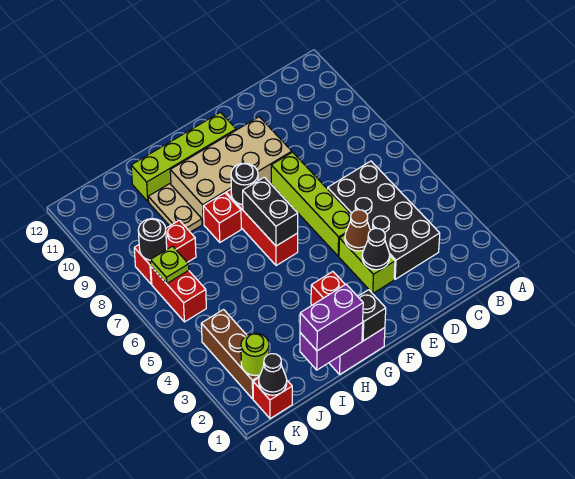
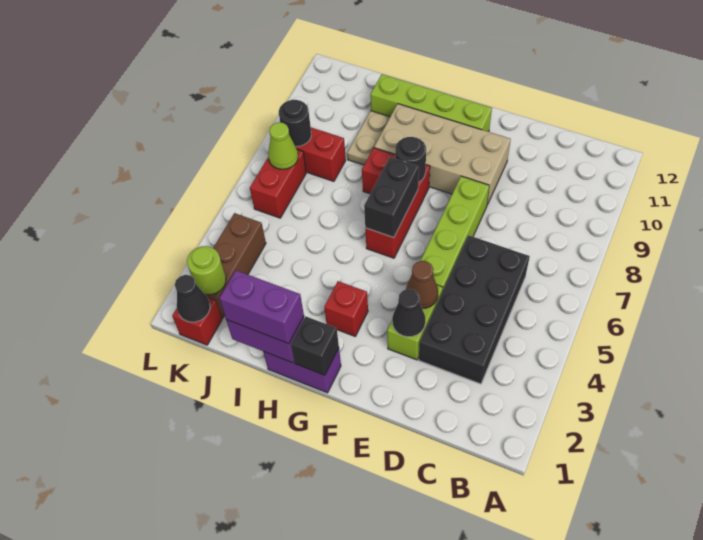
lime plate K7 level 2 -> lime cone K7 level 2

